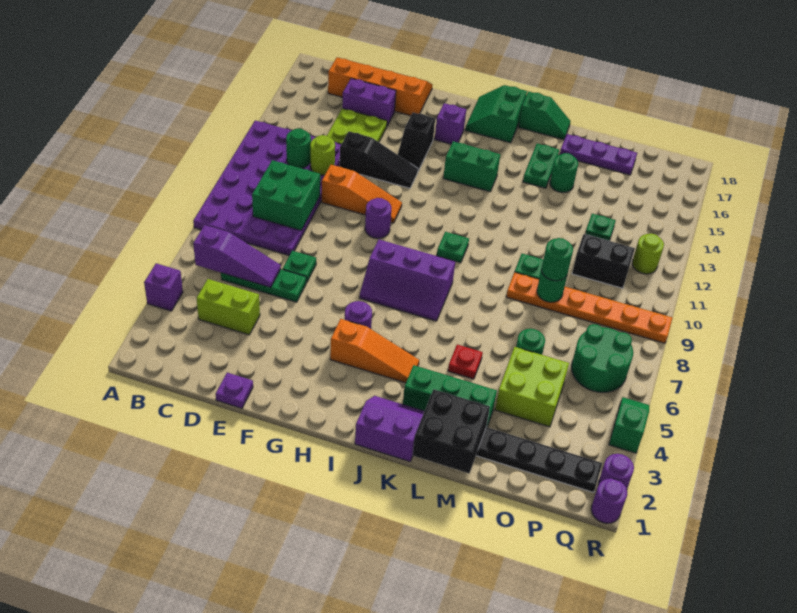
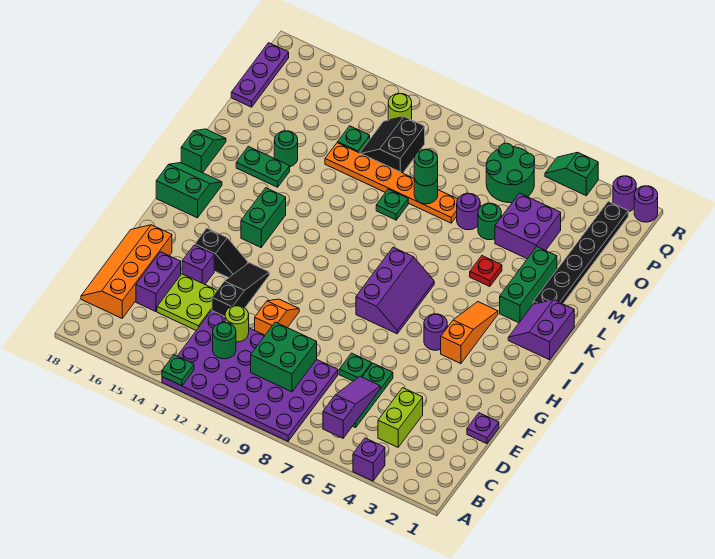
orange slope E11:G11 level 1 top E -> orange slope E11:F11 level 1 top E
purple round brick G10 level 1 -> purple round brick N7 level 1
purple brick H16 level 1 -> purple brick F15 level 1
green slope I17:J18 level 1 top J -> green slope I17:J18 level 1 top I
green plate J10 level 1 -> green plate A13 level 2
black brick L1:M2 level 2 -> none
orange plate M9:R9 level 1 -> orange plate N8:N13 level 1
purple plate M17:O17 level 1 -> purple plate O18:Q18 level 1
lime brick N4:O5 level 1 -> purple brick N4:O5 level 1

